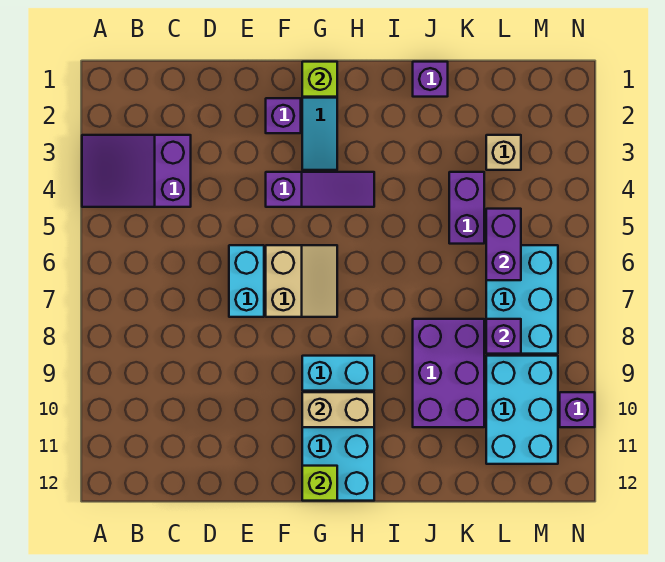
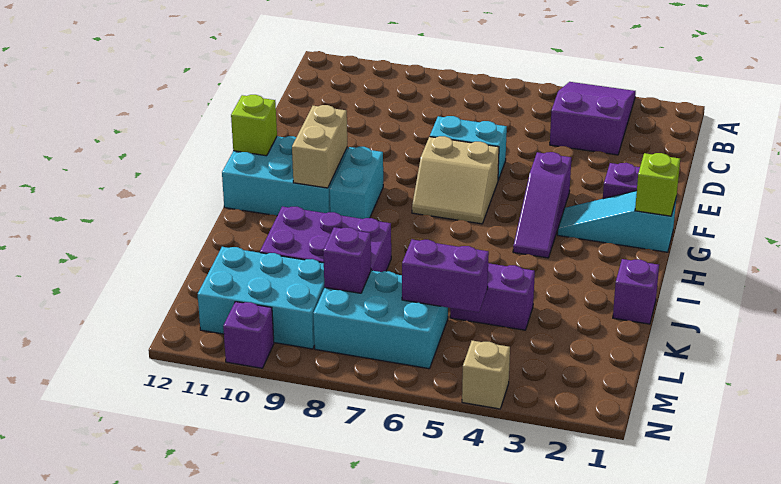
tan brick L3 level 1 -> tan brick N4 level 1

